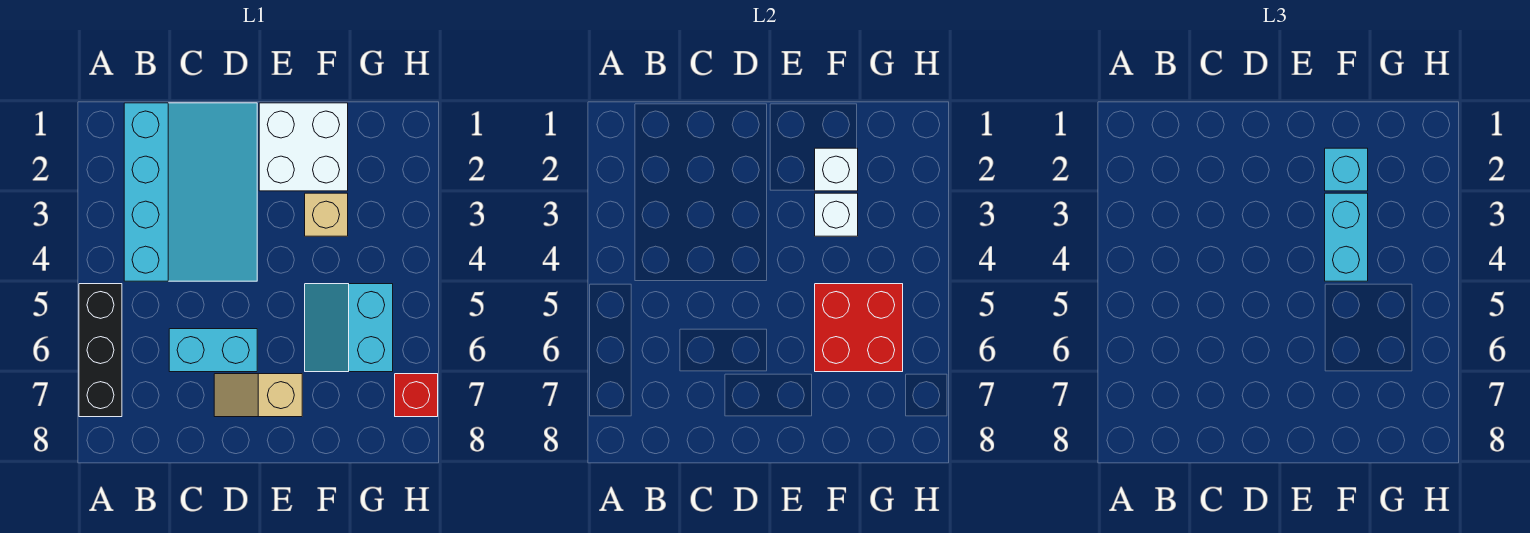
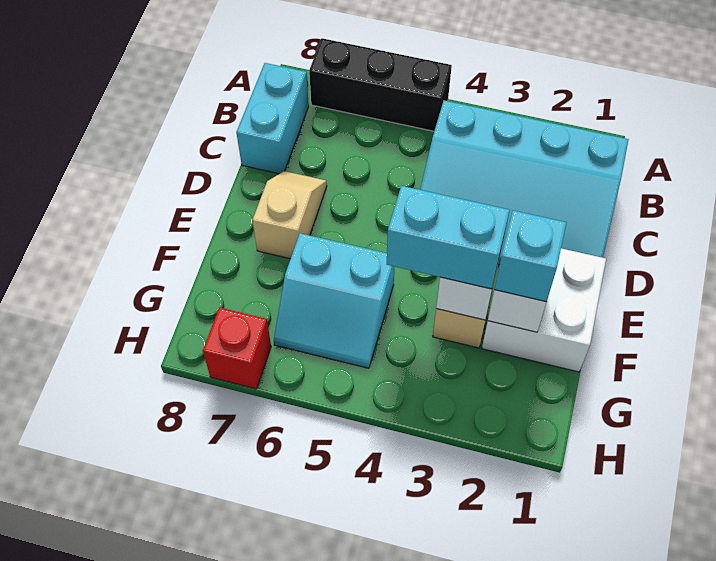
cyan brick C6:D6 level 1 -> cyan brick B8:C8 level 1
cyan slope F5:G6 level 1 top G -> cyan slope F5:G6 level 1 top F
red brick F5:G6 level 2 -> none

